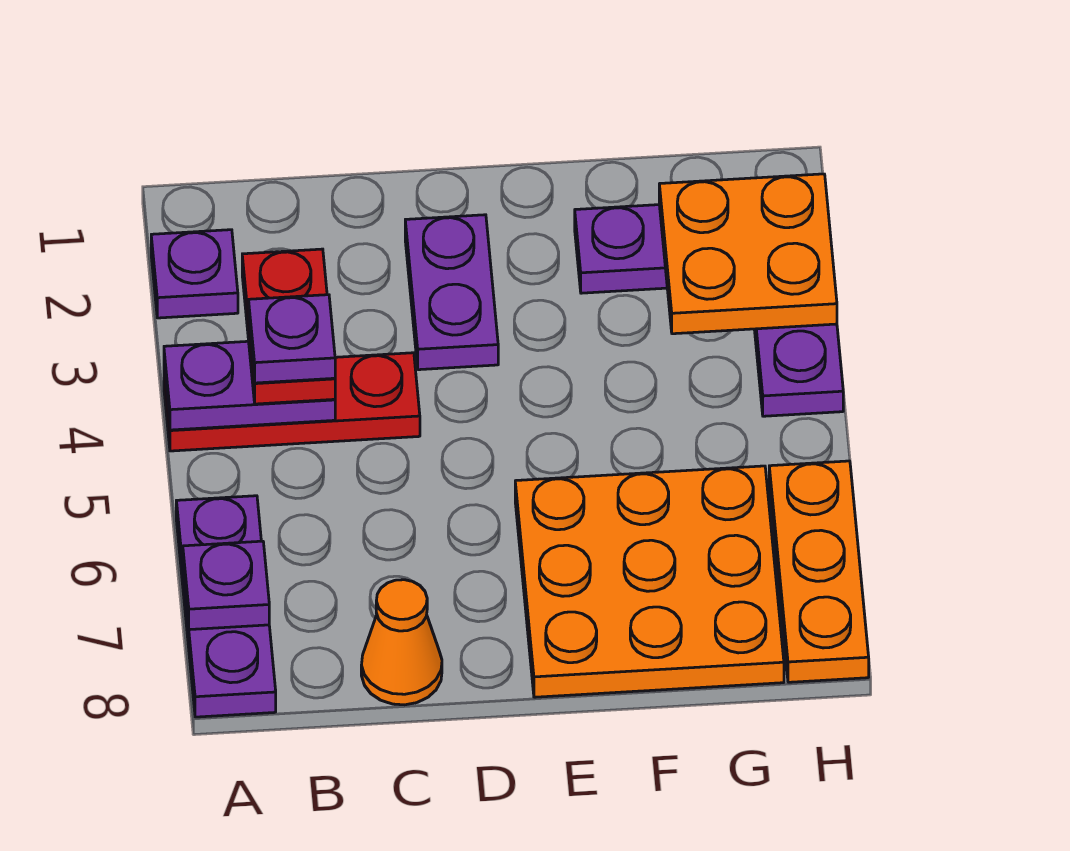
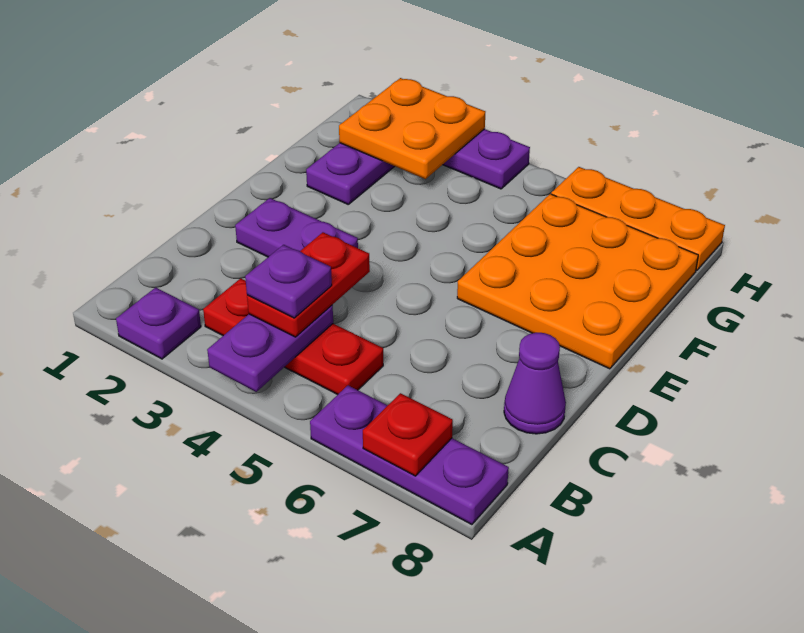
red plate A4:C4 level 1 -> red plate B3:B5 level 1
purple plate A7 level 2 -> red plate A7 level 2
red plate B3:B4 level 3 -> red plate B4:C4 level 3
orange cone C8 level 1 -> purple cone C8 level 1

